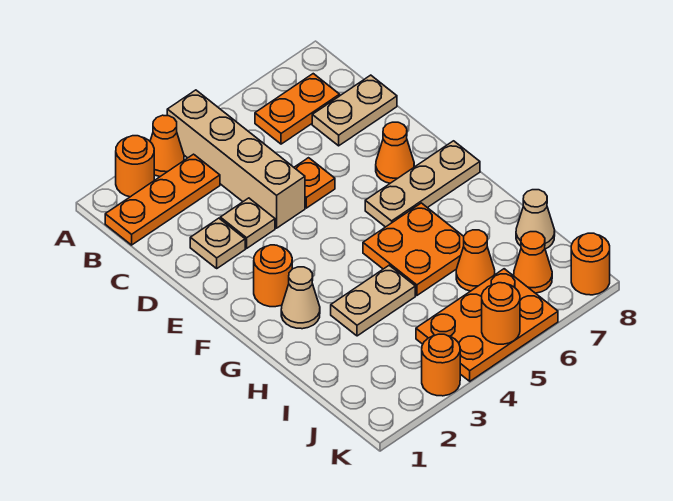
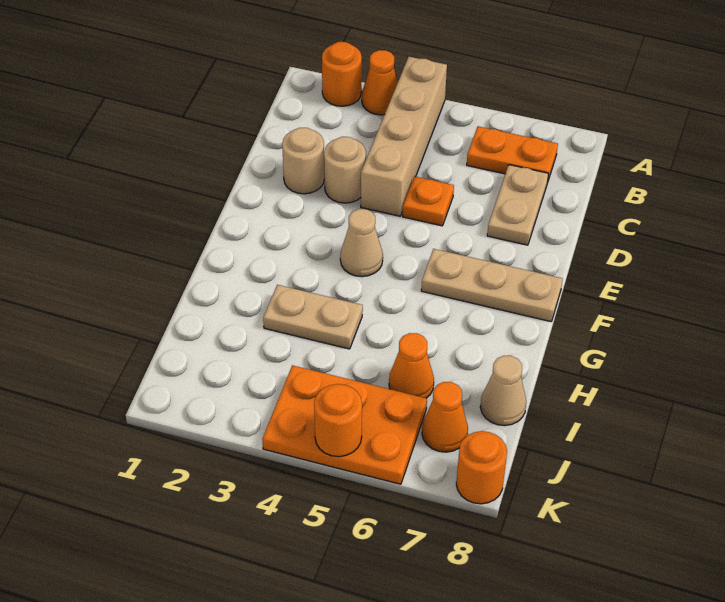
orange plate B1:B3 level 1 -> none
tan plate C7:C8 level 1 -> tan plate C7:D7 level 1
tan plate D2 level 1 -> tan round brick D2 level 1
tan plate D3 level 1 -> tan round brick D3 level 1
orange cone E7 level 1 -> none
orange round brick F2 level 1 -> none
tan cone G2 level 1 -> tan cone F4 level 1
orange plate G5:H6 level 1 -> none
orange round brick K3 level 1 -> none

